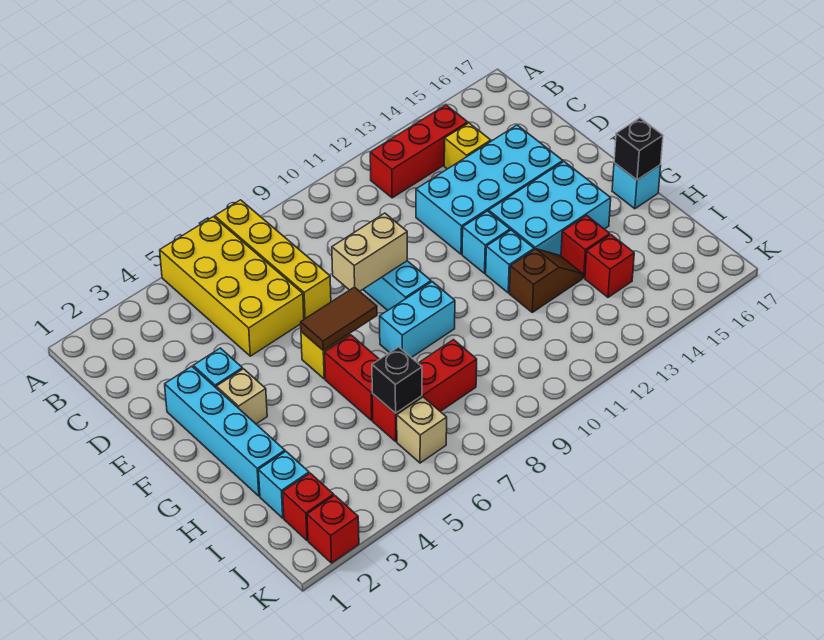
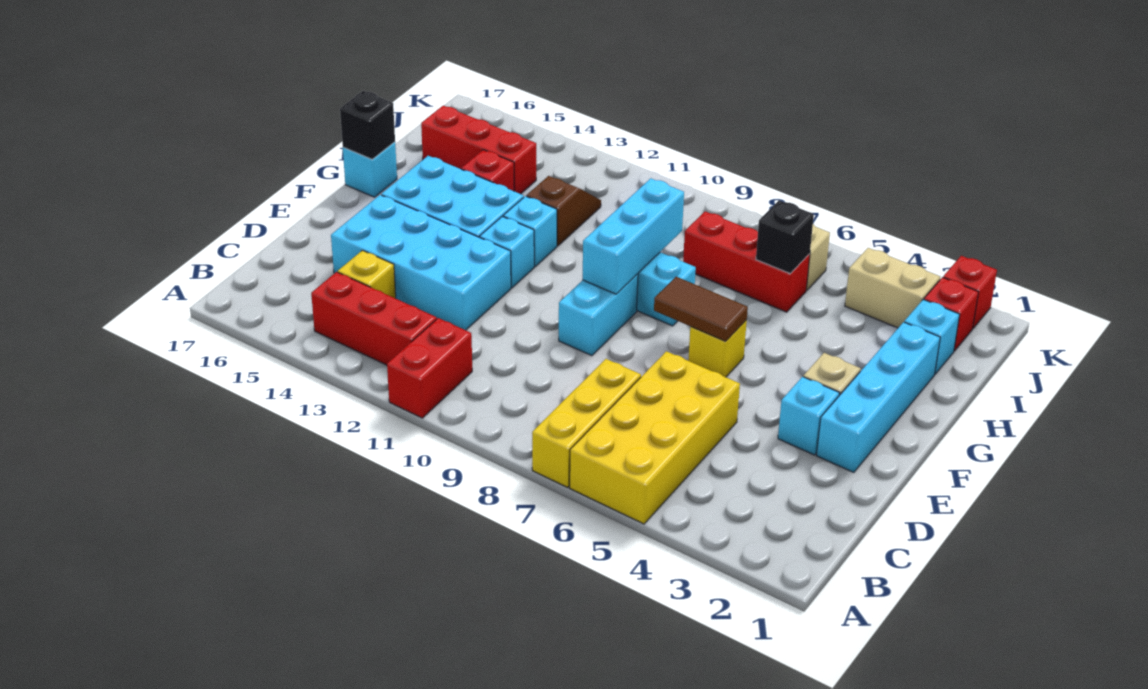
yellow brick A7:D7 level 1 -> yellow brick A7:C7 level 1
tan brick E8:E9 level 2 -> tan brick J3:J4 level 1
none -> cyan brick F9:H9 level 2
red brick G6:H6 level 1 -> red brick A11:B11 level 1
brown slope H12:H13 level 1 top 12 -> brown slope H12:I12 level 1 top H
red brick I14 level 1 -> red brick I14:I16 level 1

